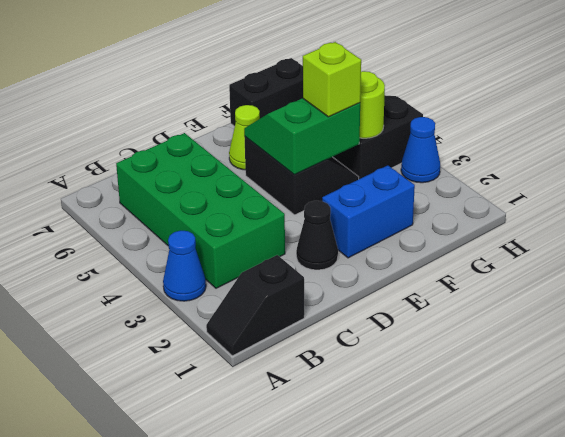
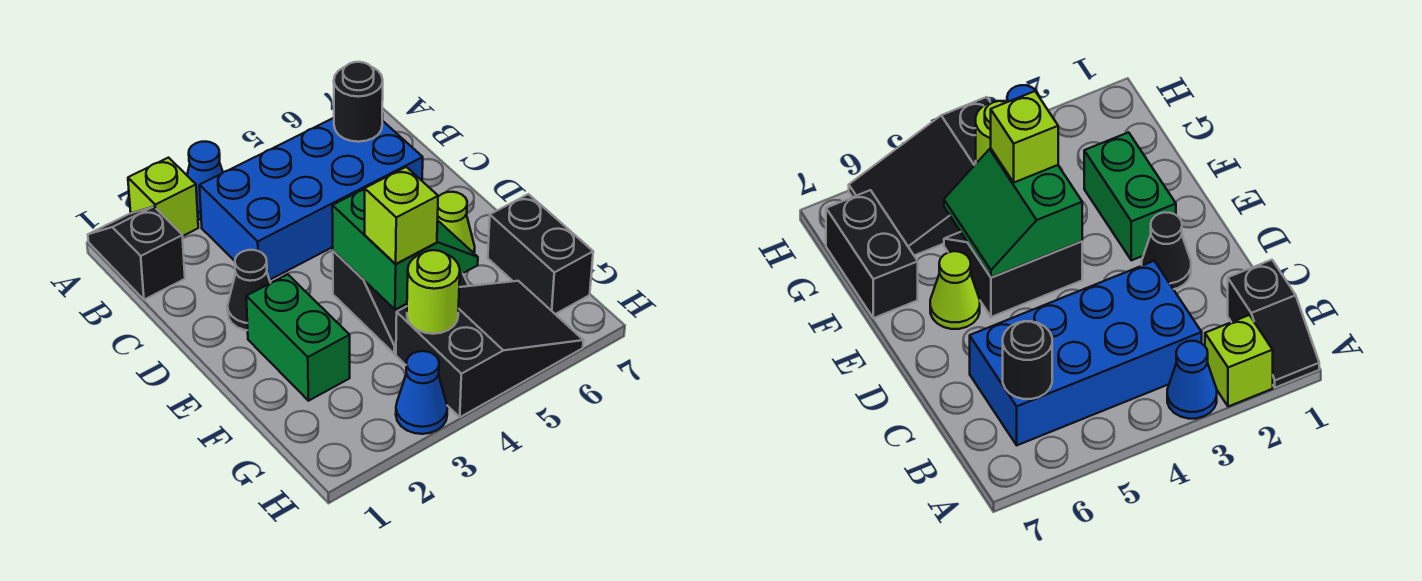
none -> lime brick A2 level 1
green brick B3:C6 level 1 -> blue brick B3:C6 level 1
none -> black round brick B6 level 2
blue brick E2:F2 level 1 -> green brick E2:F2 level 1

